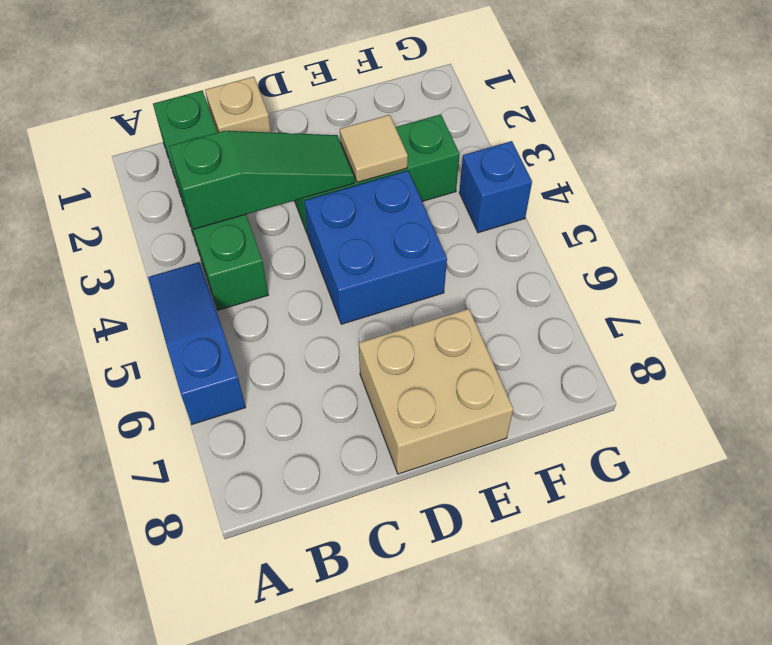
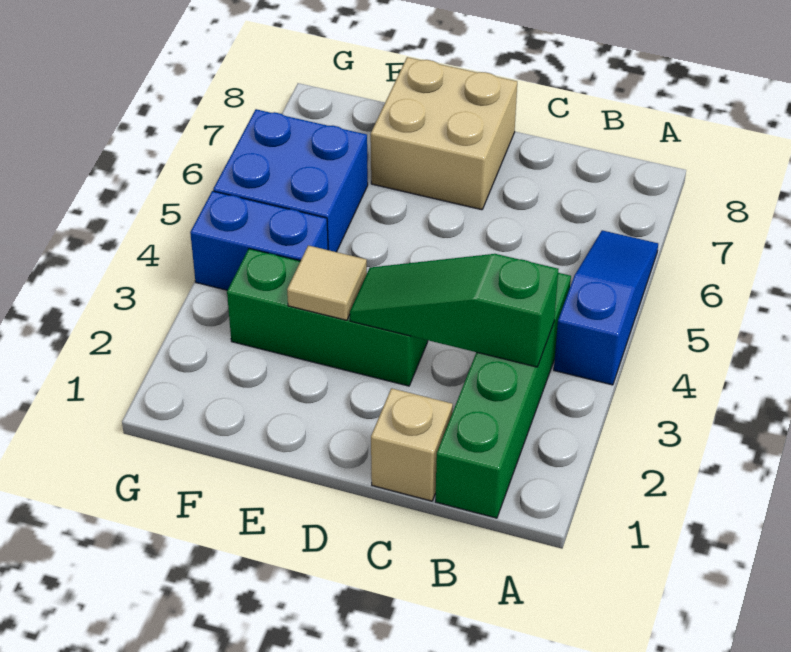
blue slope A4:A6 level 1 top 6 -> blue slope A4:A6 level 1 top 4
blue brick D4:E5 level 1 -> blue brick F5:G6 level 1
blue brick G4 level 1 -> blue brick F4:G4 level 1

